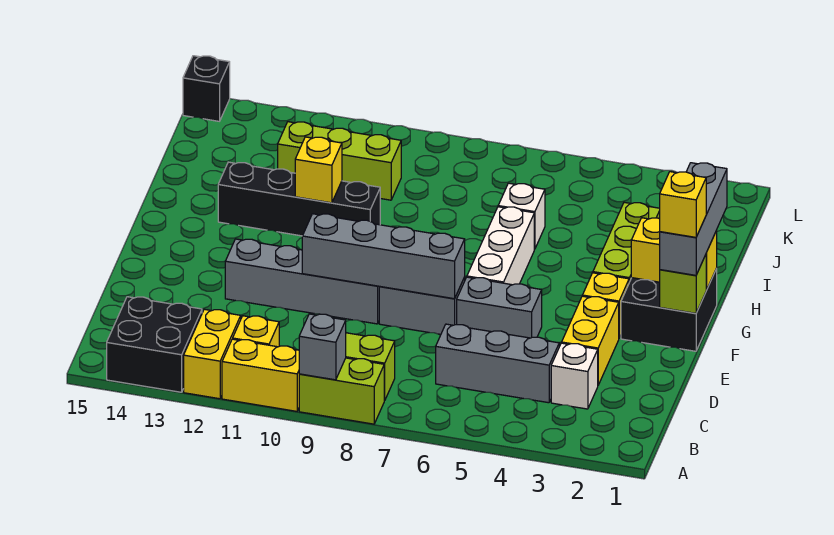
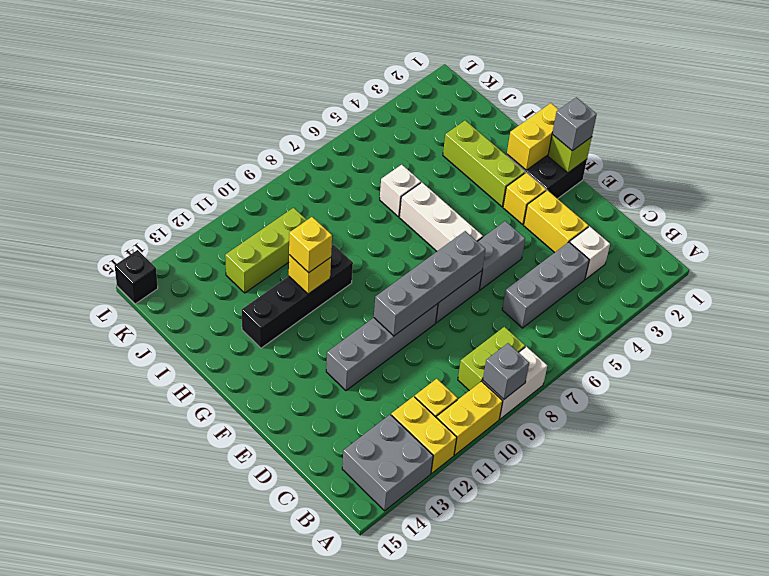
lime brick A8:A9 level 1 -> white brick A8:A9 level 1
black brick A13:B14 level 1 -> grey brick A13:B14 level 1
grey brick F1:H1 level 3 -> grey brick F1 level 3
yellow brick F1 level 4 -> yellow brick H11 level 3

